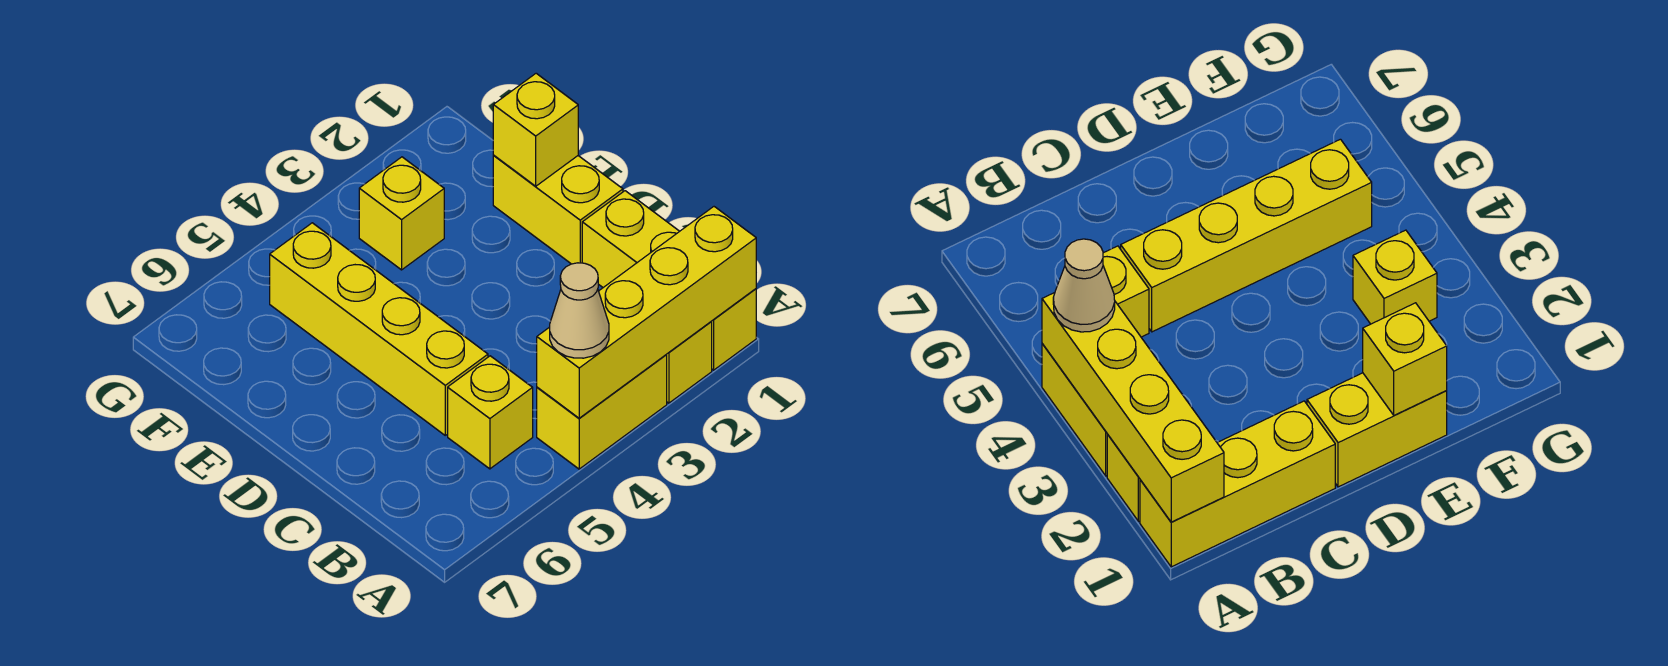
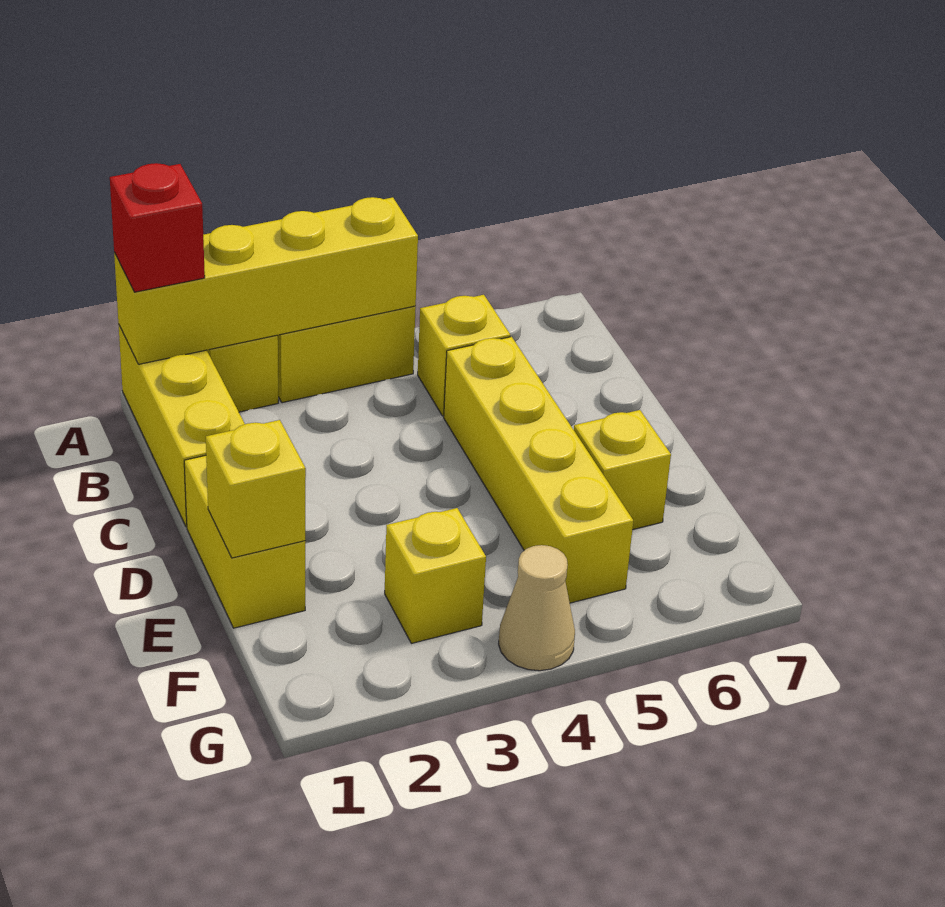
none -> red brick A1 level 3
tan cone A4 level 3 -> tan cone G4 level 1
none -> yellow brick E6 level 1

